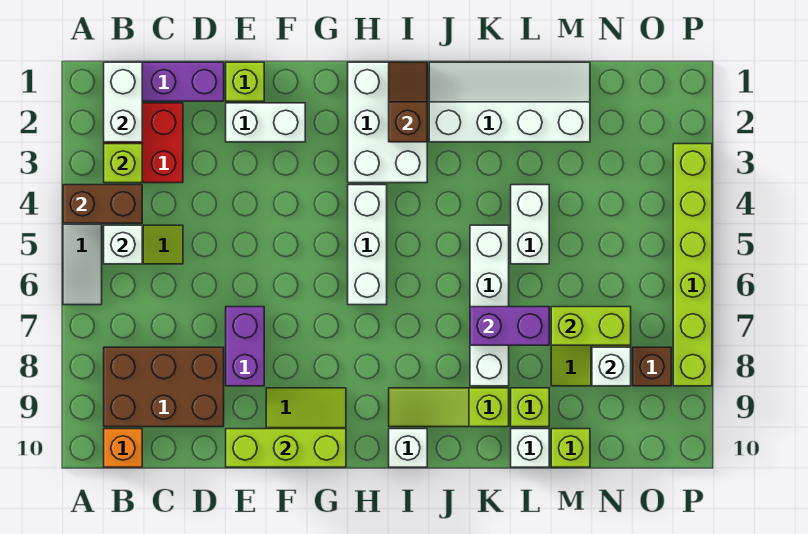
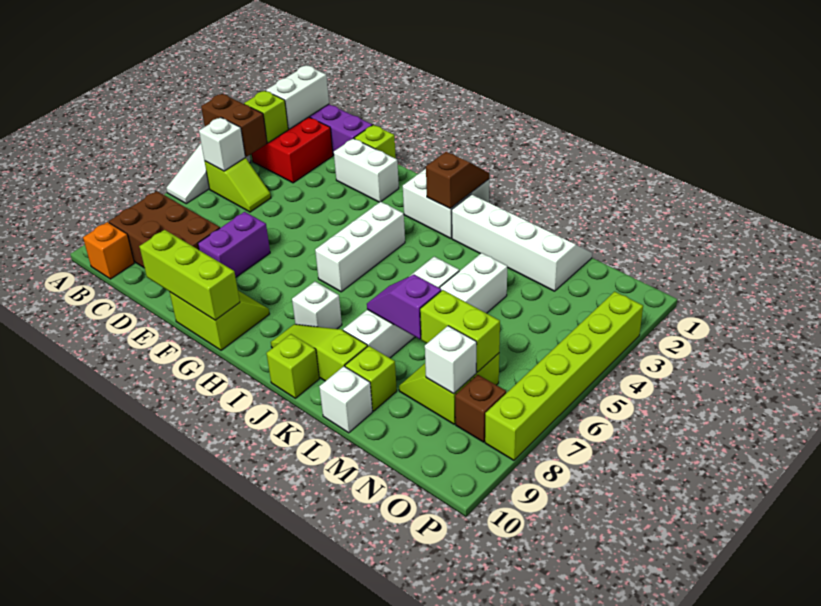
white brick H1:I3 level 1 -> white brick H1:I2 level 1
white brick I10 level 1 -> white brick I8 level 1
purple brick K7:L7 level 2 -> purple slope K7:L7 level 2 top L
lime brick M10 level 1 -> lime brick J10 level 1

